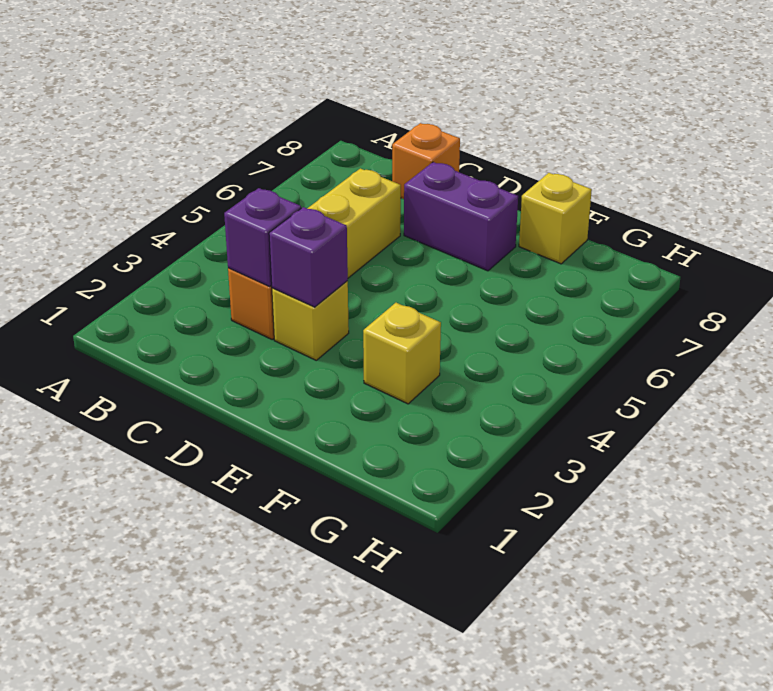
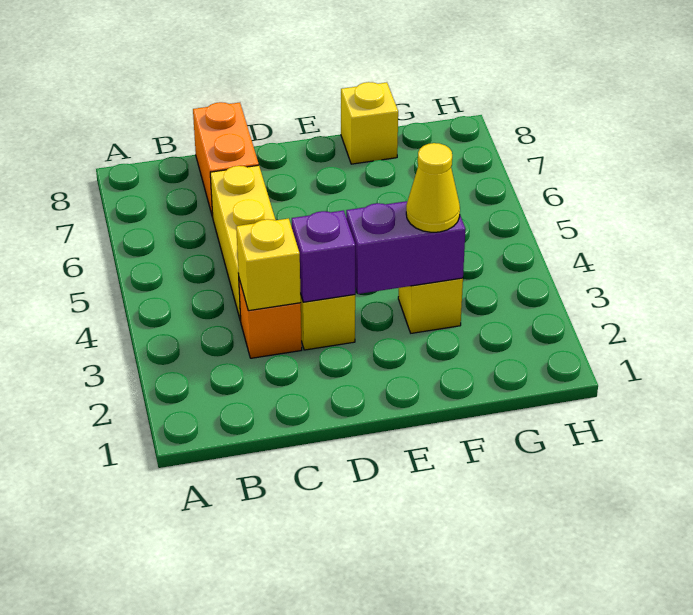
purple brick C3 level 2 -> yellow brick C3 level 2
orange brick C8 level 1 -> orange brick C7:C8 level 1
purple brick D7:E7 level 1 -> purple brick E3:F3 level 2
none -> yellow cone F3 level 3

